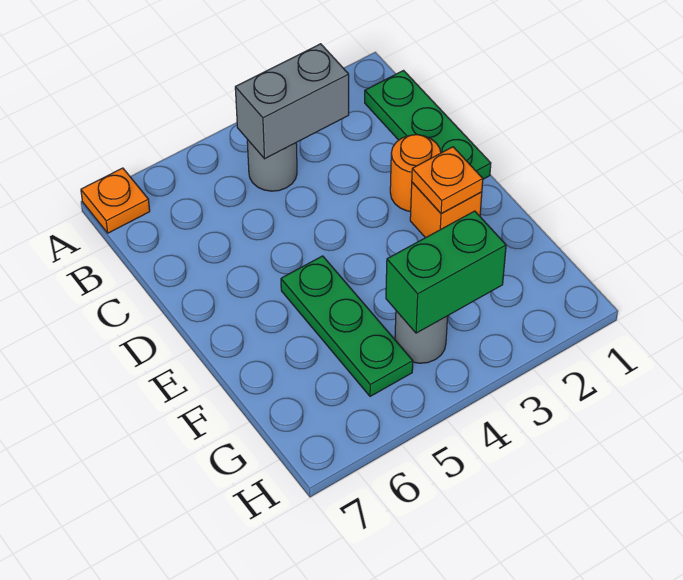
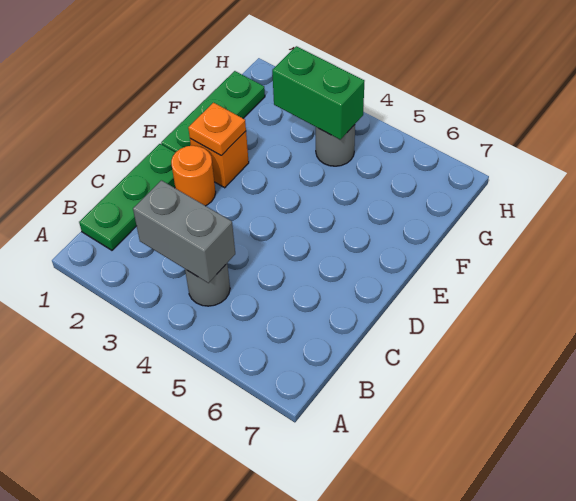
orange plate A7 level 1 -> none
green plate E5:G5 level 1 -> green plate E1:G1 level 1

